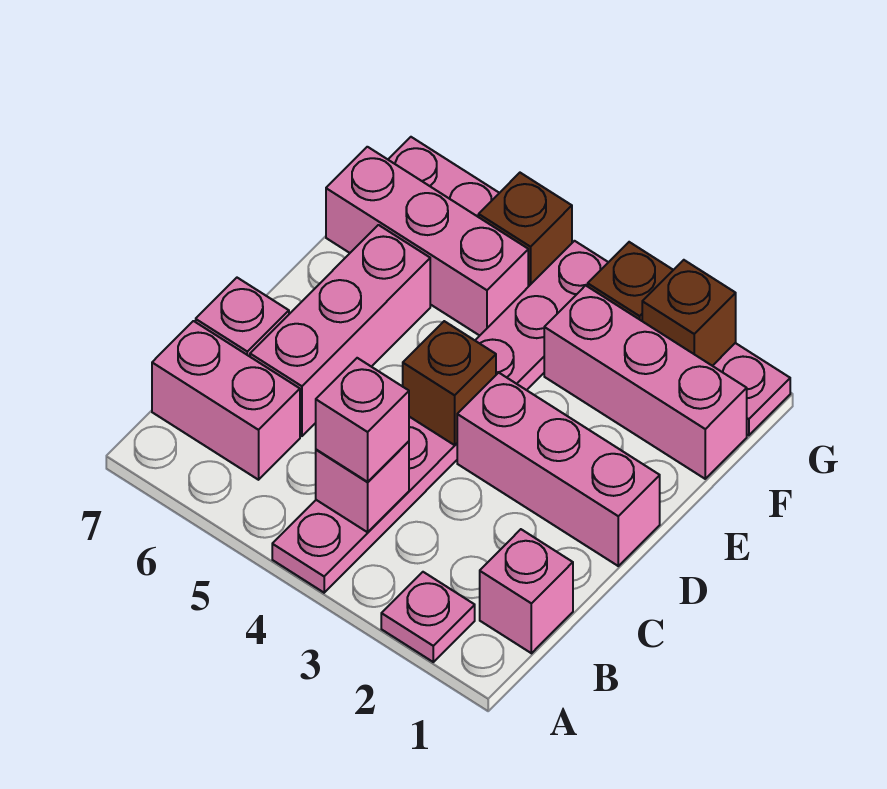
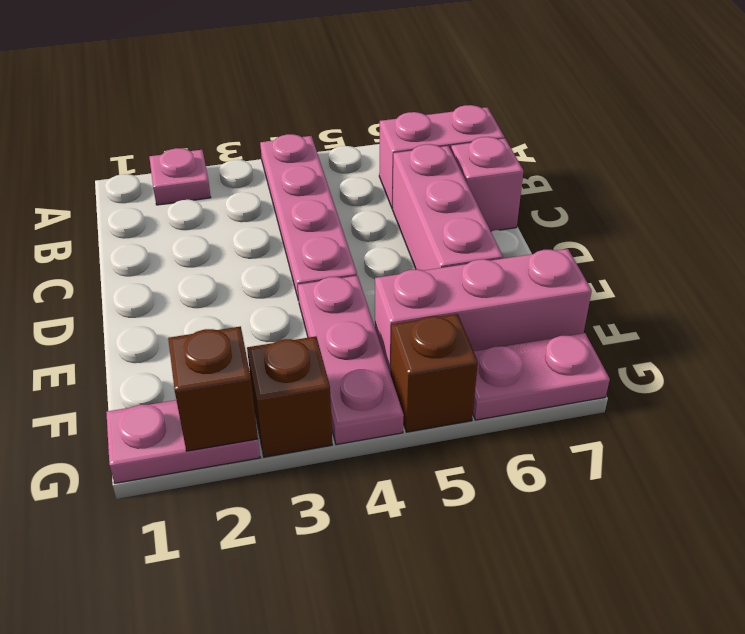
pink brick B1 level 1 -> none
pink brick B4 level 2 -> none
pink brick B4 level 3 -> none
pink brick D1:D3 level 1 -> none
brown brick D4 level 2 -> none
pink brick F1:F3 level 1 -> none

